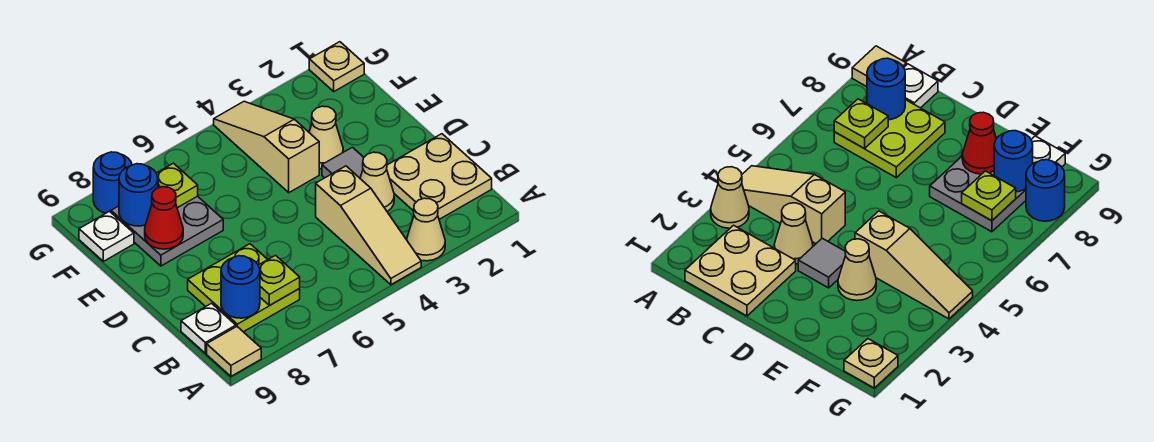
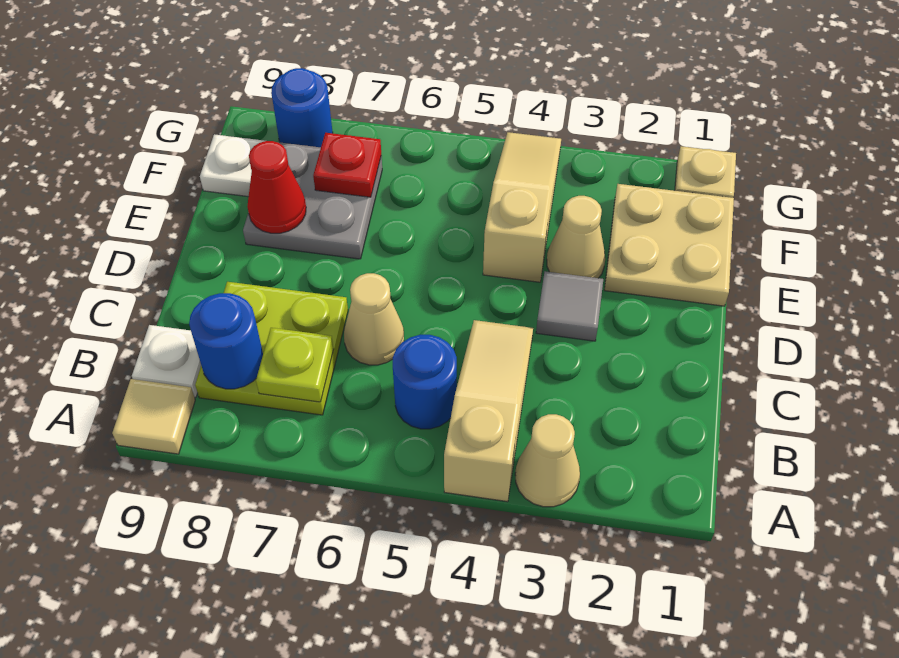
tan slope A4:C4 level 1 top C -> tan slope A4:C4 level 1 top A
tan plate B1:C2 level 1 -> tan plate E1:F2 level 1
tan cone C3 level 1 -> tan cone C6 level 1
lime plate F7 level 2 -> red plate F7 level 2
blue round brick F8 level 2 -> blue round brick B5 level 1

